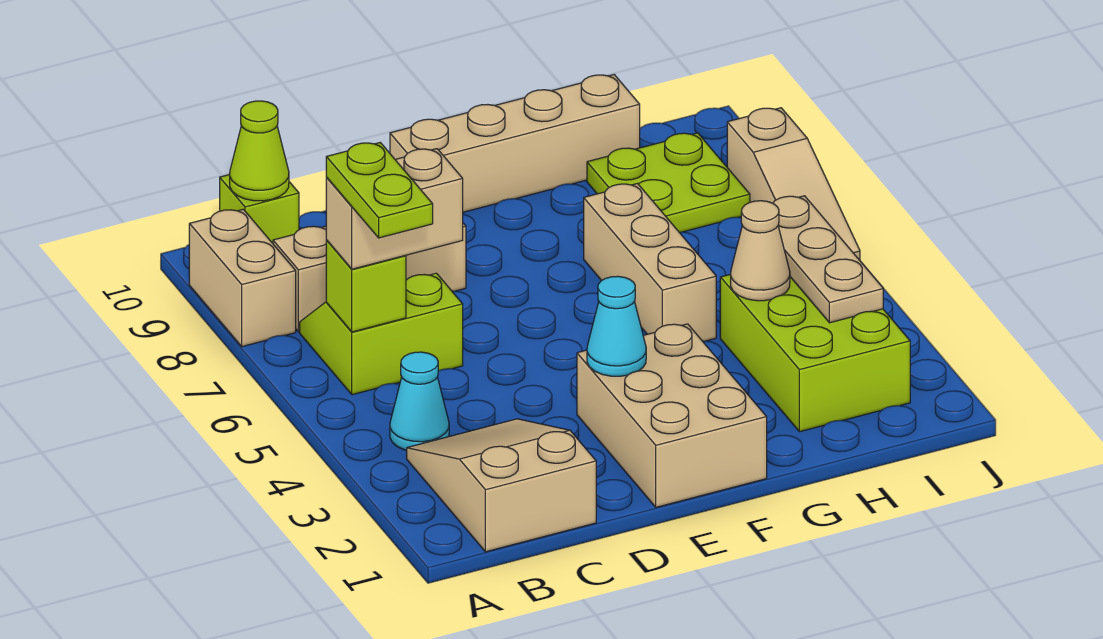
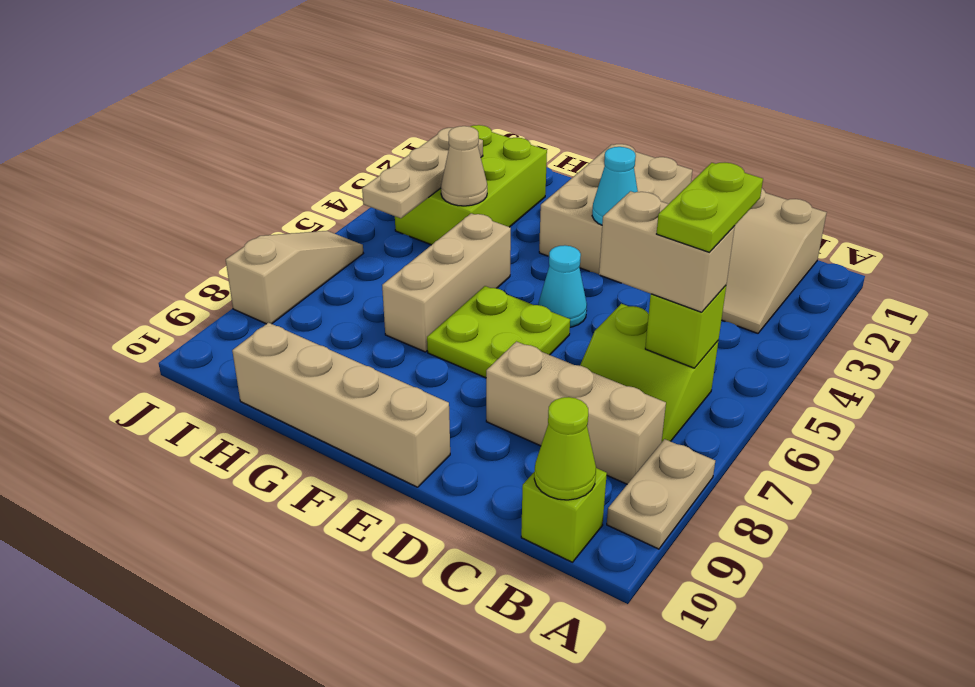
tan brick A8:A9 level 1 -> tan plate A8:A9 level 1
cyan cone B4 level 1 -> cyan cone E5 level 1
lime plate H8:I9 level 1 -> lime plate E6:F7 level 1

